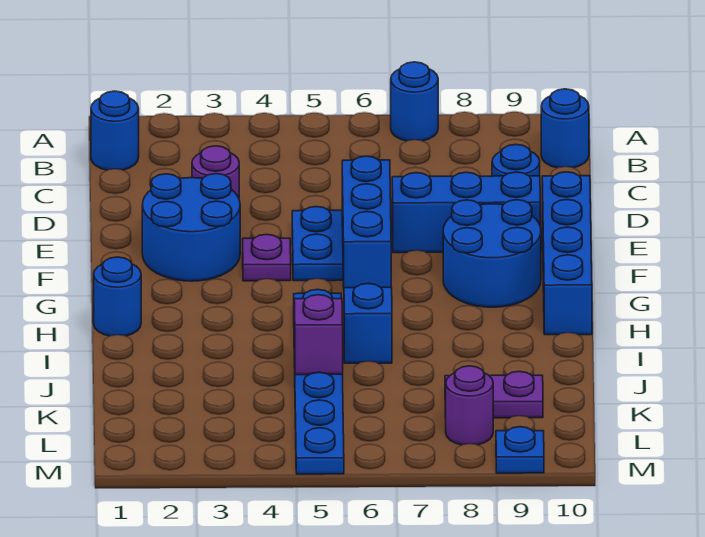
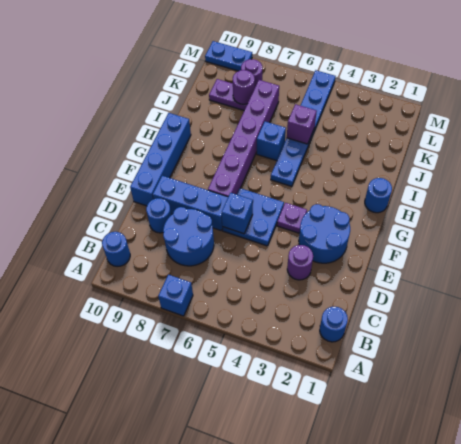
blue round brick A7 level 1 -> blue brick A7 level 1
blue brick E6:G6 level 2 -> blue brick E6 level 2
none -> purple brick F7:K7 level 1
blue round brick F8:G9 level 1 -> blue round brick C7:D8 level 1
none -> purple round brick K8 level 2
blue plate M9 level 1 -> blue plate M9:M10 level 1

